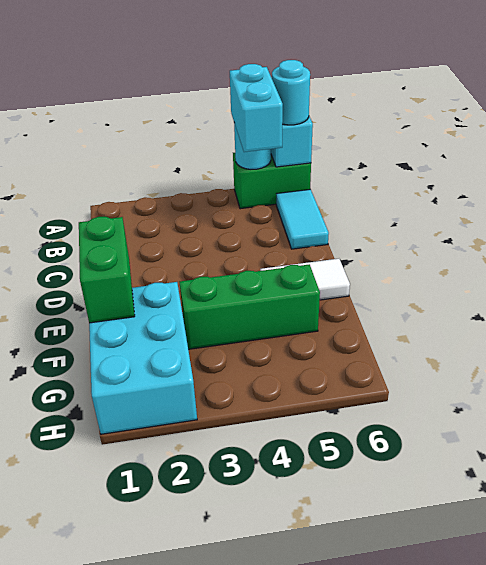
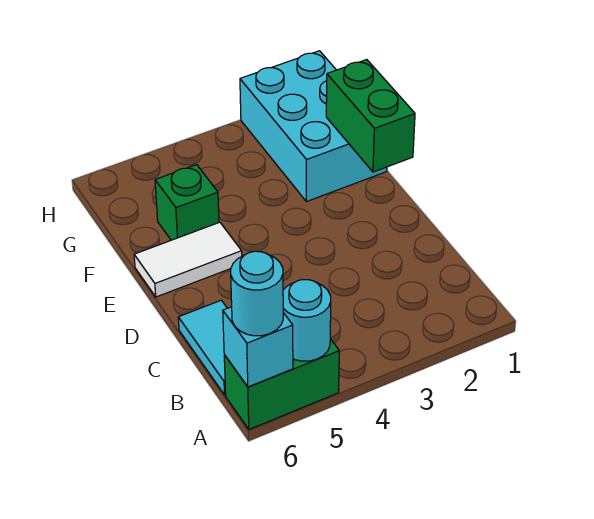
cyan brick A5:B5 level 3 -> none
green brick F3:F5 level 1 -> green brick F5 level 1

